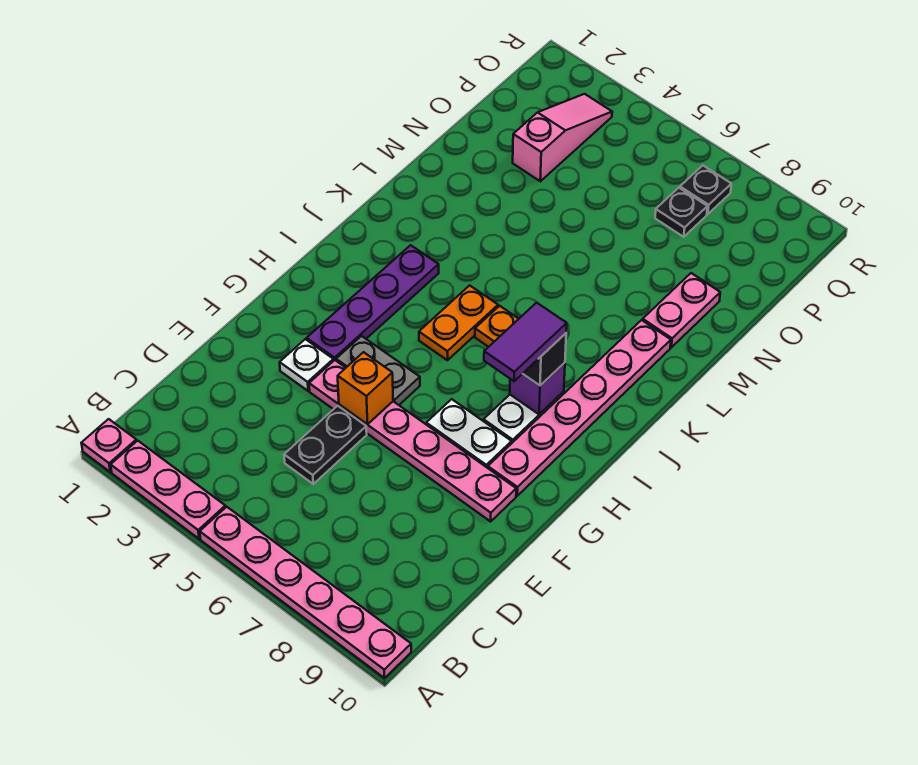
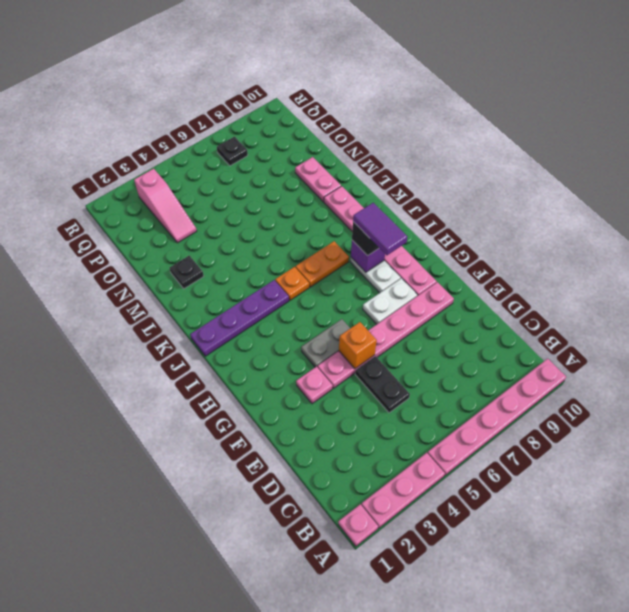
white plate F3 level 1 -> pink plate F3 level 1
purple plate G3:J3 level 1 -> purple plate J1:J4 level 1
orange plate I5:J5 level 1 -> orange plate J5 level 1
pink slope O3:Q3 level 1 top O -> pink slope O3:Q3 level 1 top Q
black plate P7 level 1 -> black plate M2 level 1

